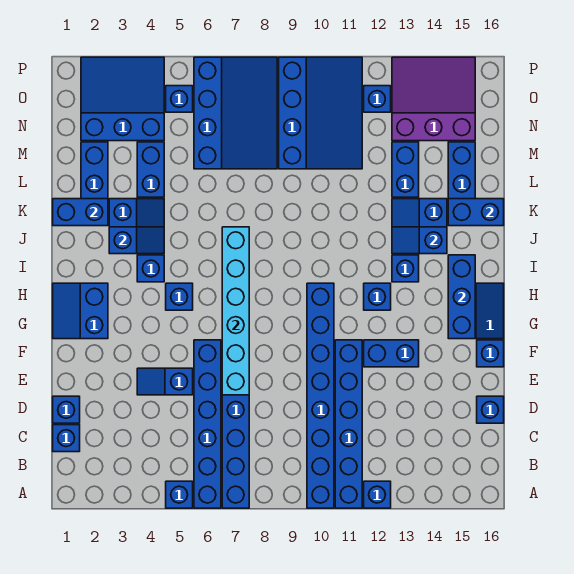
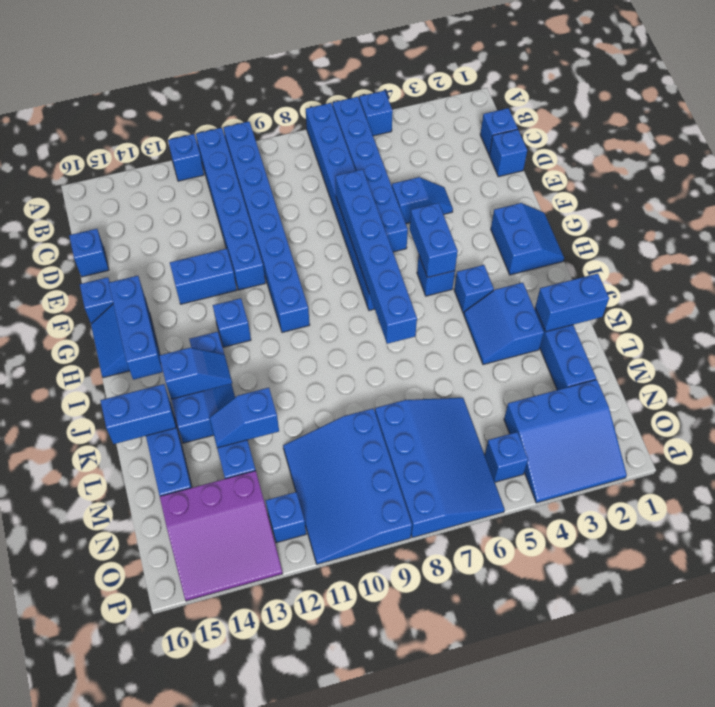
cyan brick E7:J7 level 2 -> blue brick E7:J7 level 2
blue slope J3:J4 level 2 top 3 -> blue slope L12:L13 level 2 top 12
blue brick L4:M4 level 1 -> blue brick G5:H5 level 2
blue slope M6:P8 level 1 top 6 -> blue slope M6:P8 level 1 top 8

